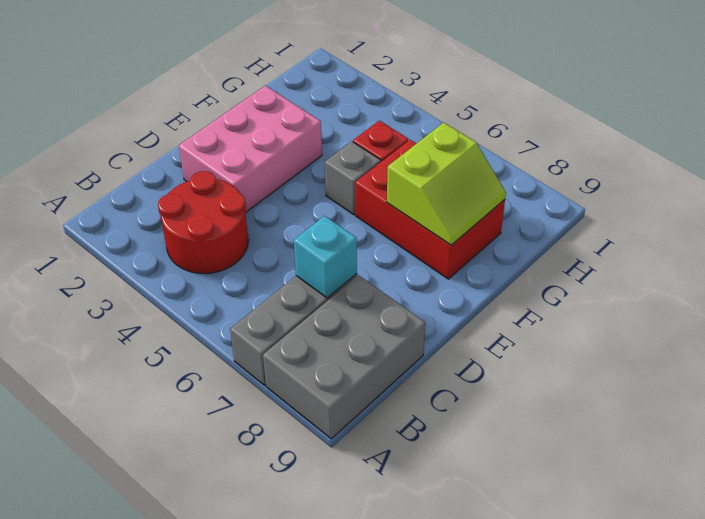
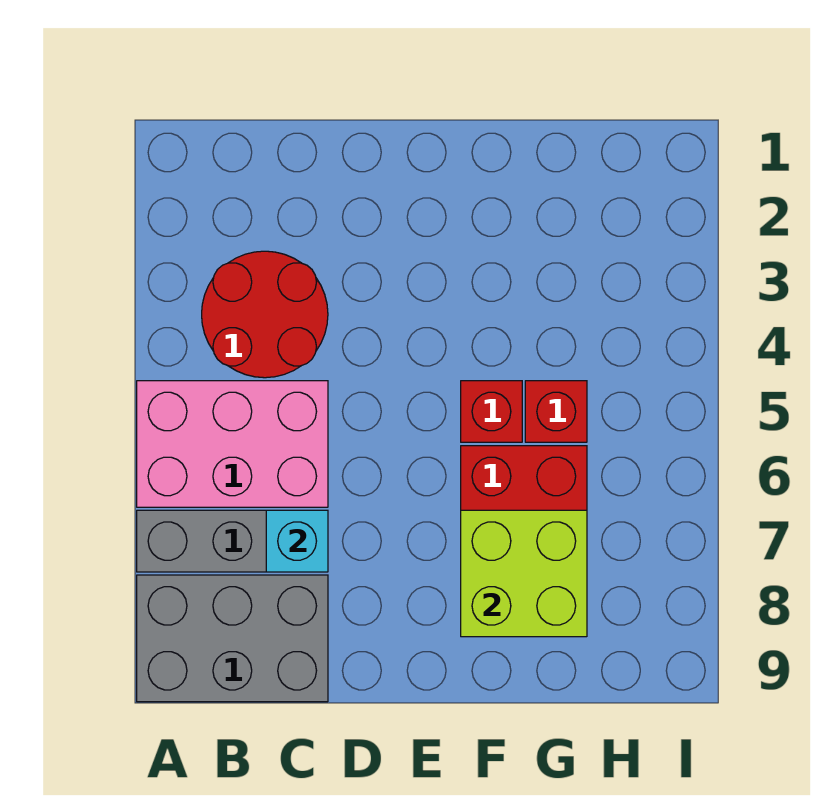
pink brick D2:F3 level 1 -> pink brick A5:C6 level 1
grey brick F5 level 1 -> red brick F5 level 1
lime slope F7:G8 level 2 top 7 -> lime brick F7:G8 level 2

